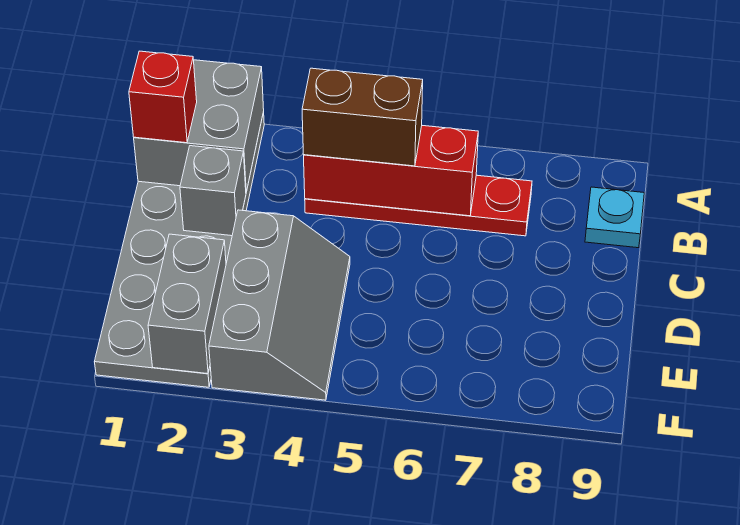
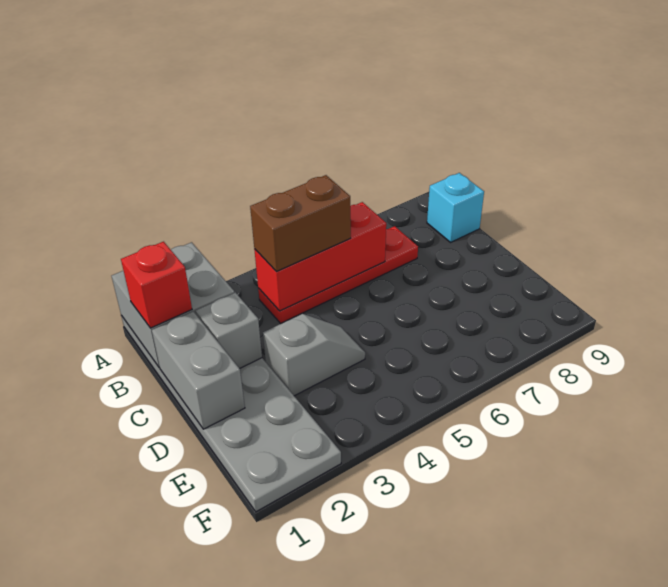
cyan plate B9 level 1 -> cyan brick B9 level 1
grey slope D3:F4 level 1 top 3 -> grey slope D3:D4 level 1 top 3
grey brick E2:F2 level 2 -> grey brick C1:D1 level 2

